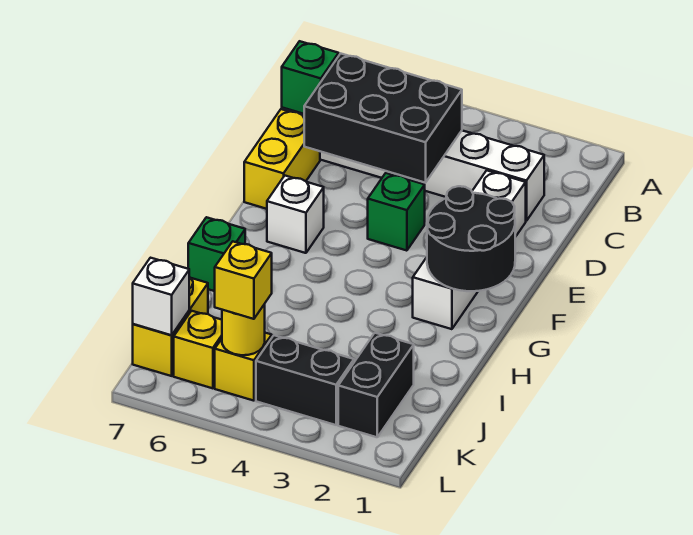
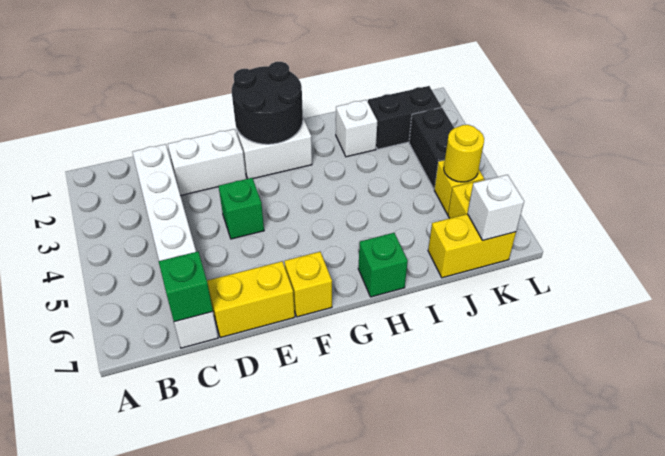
black brick C4:D6 level 2 -> none
white brick F6 level 1 -> white brick I2 level 1
yellow brick K5 level 3 -> yellow brick F7 level 1

